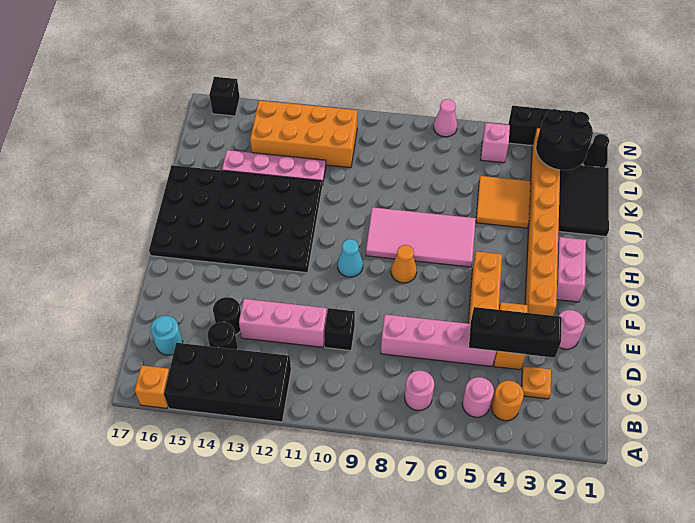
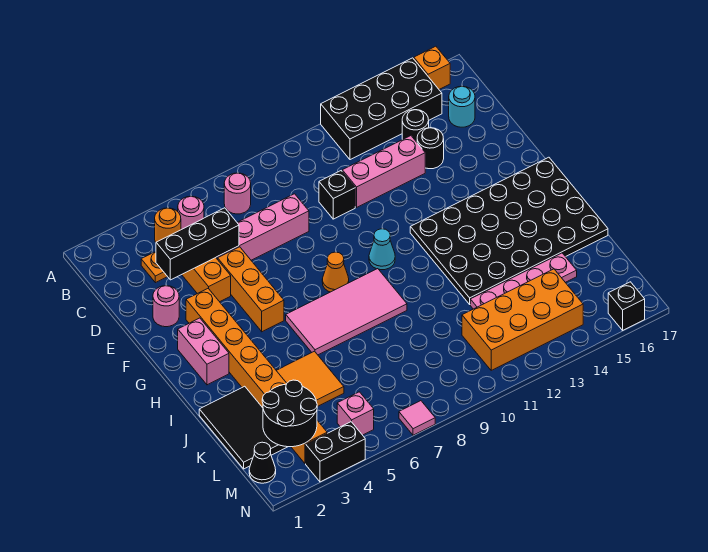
pink cone N7 level 1 -> pink tile N7 level 1

